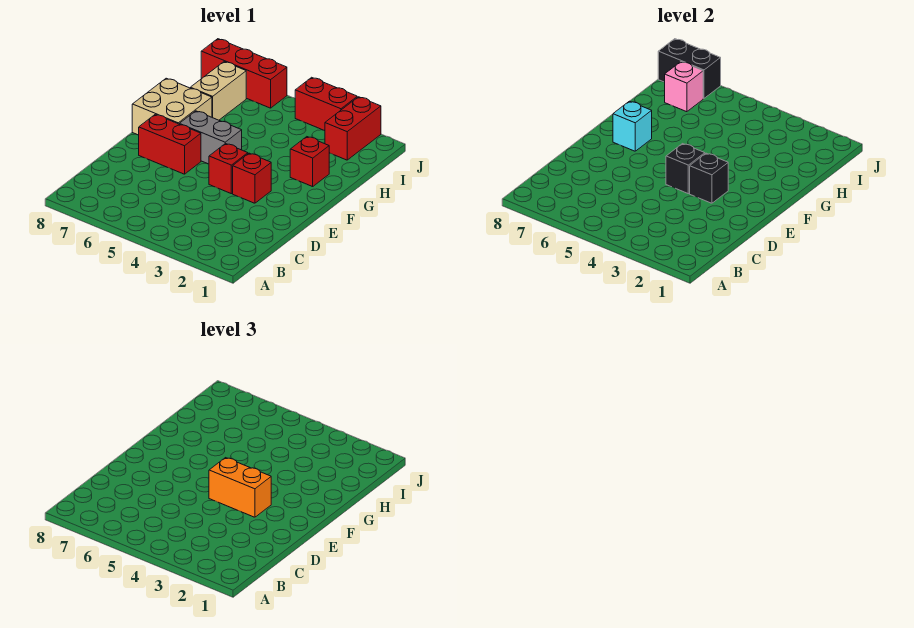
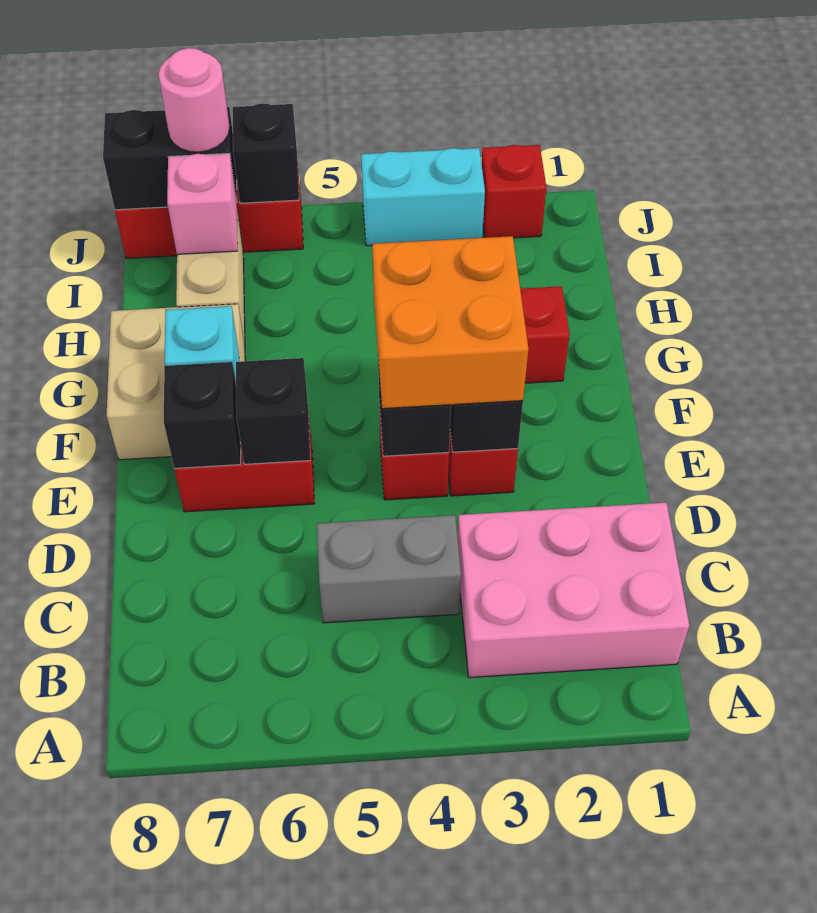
none -> pink brick B1:C3 level 1
orange brick E3:E4 level 3 -> orange brick E3:F4 level 3
none -> black brick E6 level 2
none -> black brick E7 level 2
grey brick F5:F6 level 1 -> grey brick C4:C5 level 1
red brick I2:J2 level 1 -> red brick J2 level 1
red brick J3:J4 level 1 -> cyan brick J3:J4 level 1
none -> black brick J6 level 2
none -> pink round brick J7 level 3

